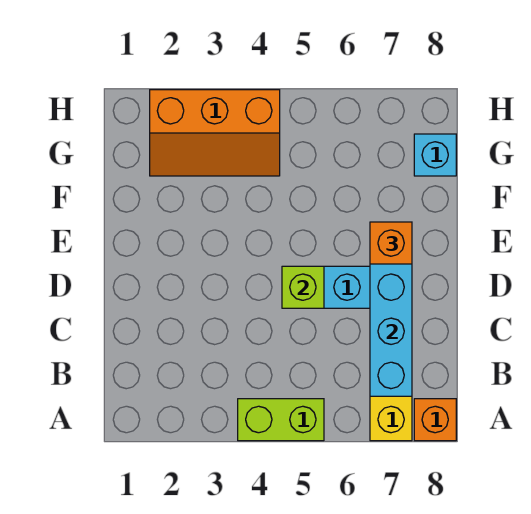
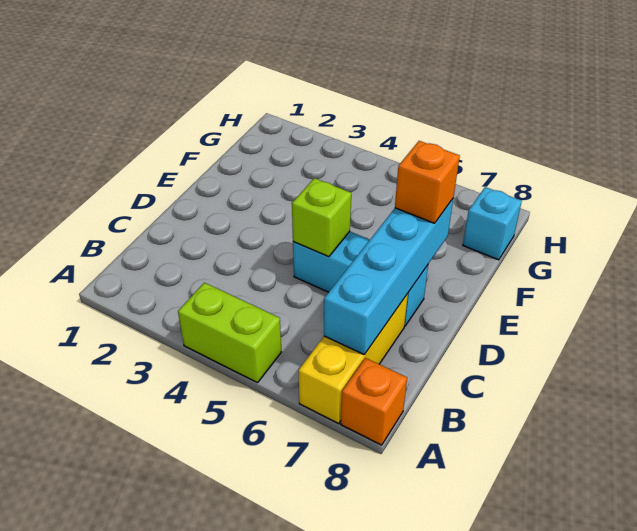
orange slope G2:H4 level 1 top H -> none

